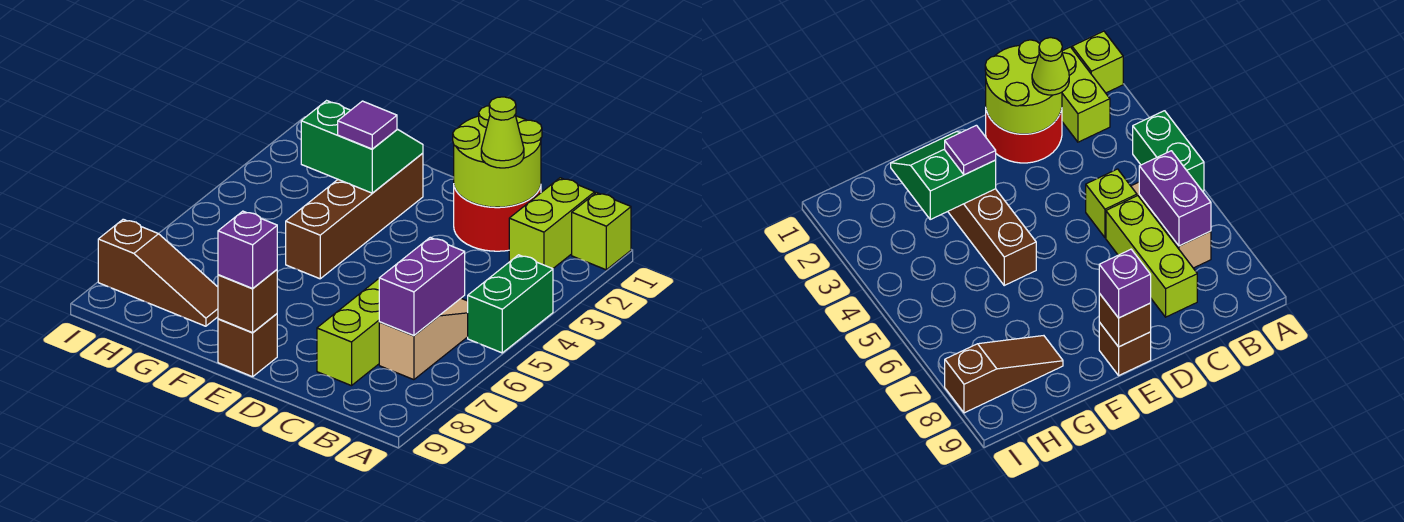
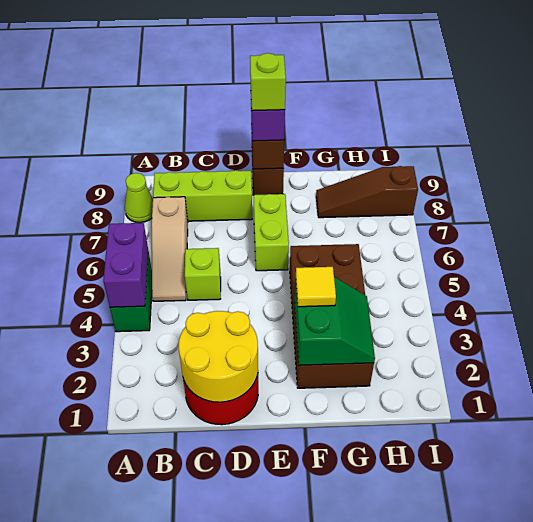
lime brick A1 level 1 -> lime brick E9 level 4
lime brick B1:B2 level 1 -> lime brick E6:E7 level 1
purple brick B6:B7 level 2 -> purple brick A4:A5 level 2
lime round brick C1:D2 level 2 -> yellow round brick C1:D2 level 2
lime cone C2 level 3 -> lime cone A8 level 1
lime brick C6:C8 level 1 -> lime brick B8:D8 level 1
brown brick F2:F5 level 1 -> brown brick F2:G5 level 1
green slope F2:G3 level 2 top 3 -> green slope F2:G3 level 2 top F
purple tile F3 level 3 -> yellow tile F3 level 3

